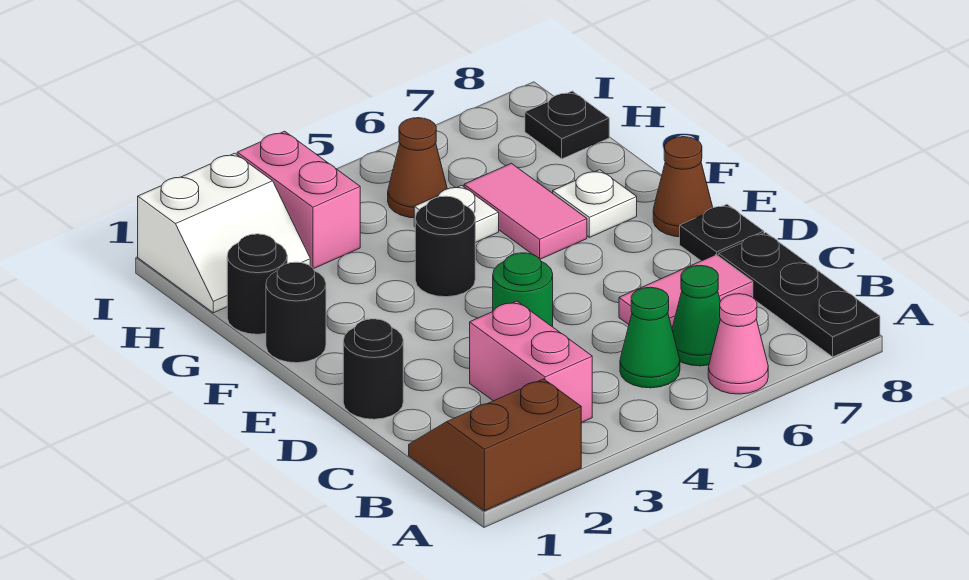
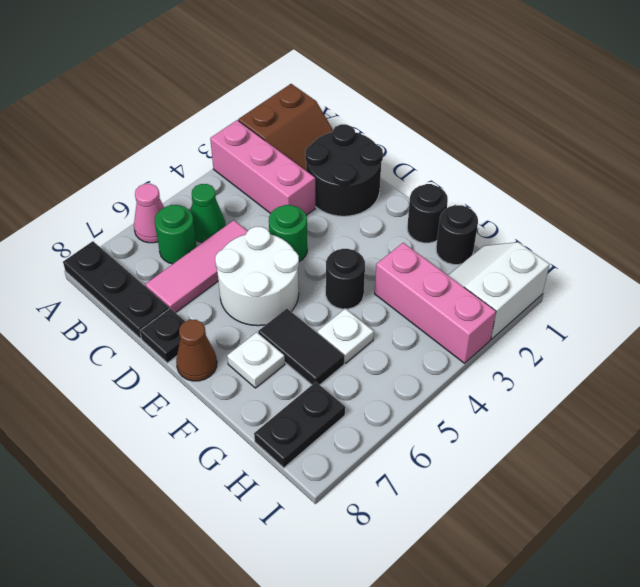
pink brick B3:C3 level 1 -> pink brick A3:C3 level 1
green cone B6 level 1 -> green round brick B6 level 1
pink tile C6:C7 level 1 -> pink tile C5:C7 level 1
black round brick D1 level 1 -> black round brick C1:D2 level 1
none -> white round brick D5:E6 level 1
pink tile F6:G6 level 1 -> black tile F6:G6 level 1
pink brick H3:I3 level 1 -> pink brick G3:I3 level 1
brown cone H5 level 1 -> none
black plate H8 level 1 -> black plate H7:H8 level 1

